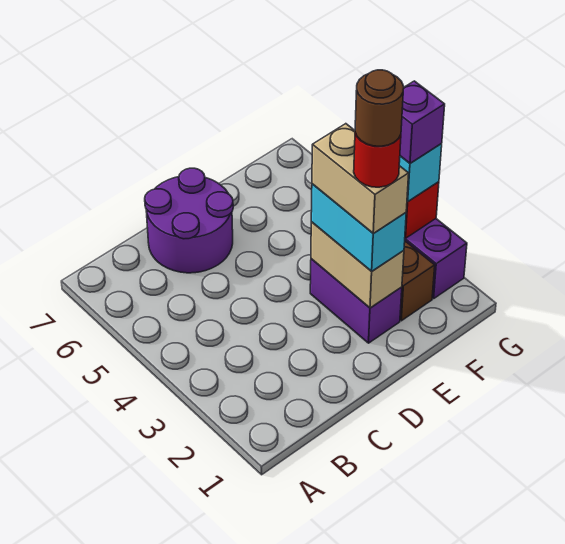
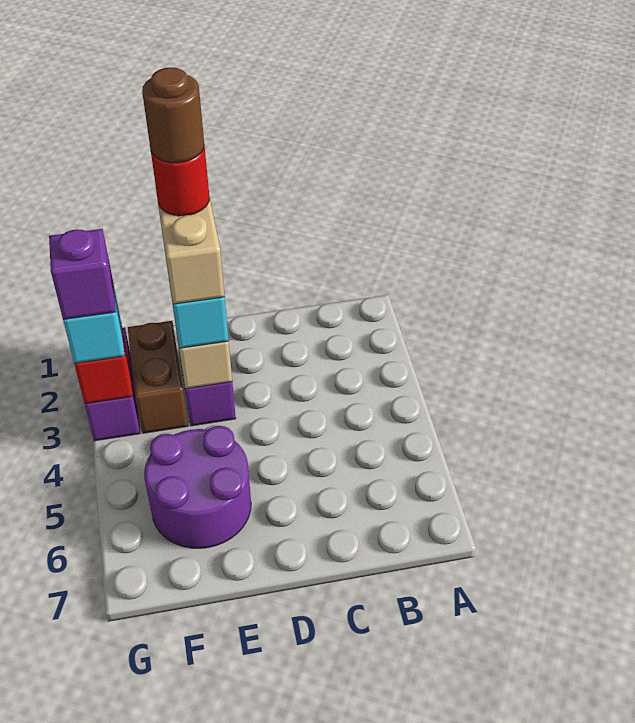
purple round brick C6:D7 level 1 -> purple round brick E5:F6 level 1

